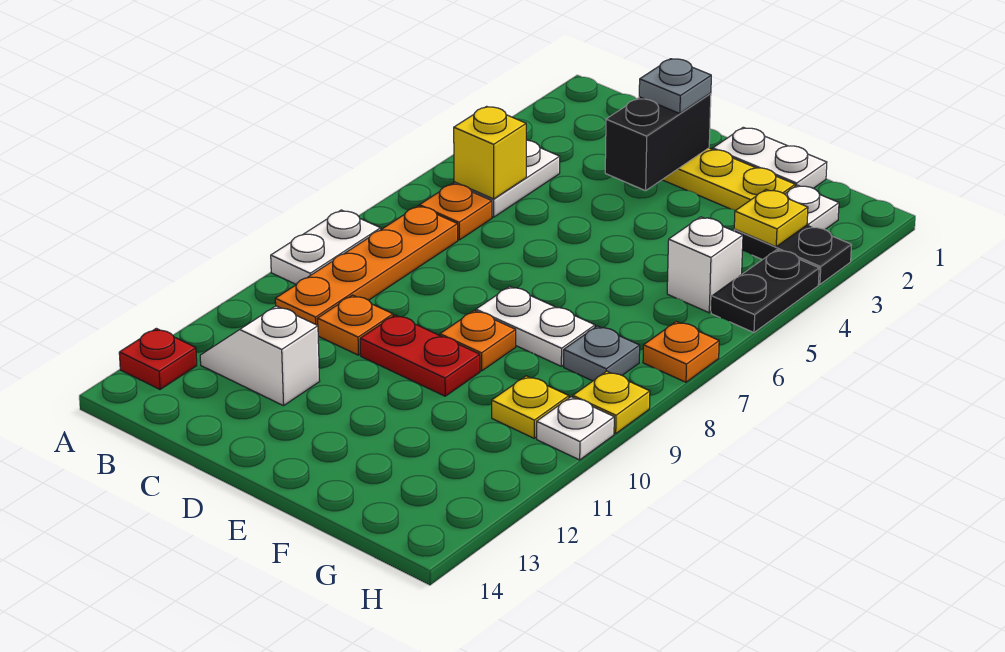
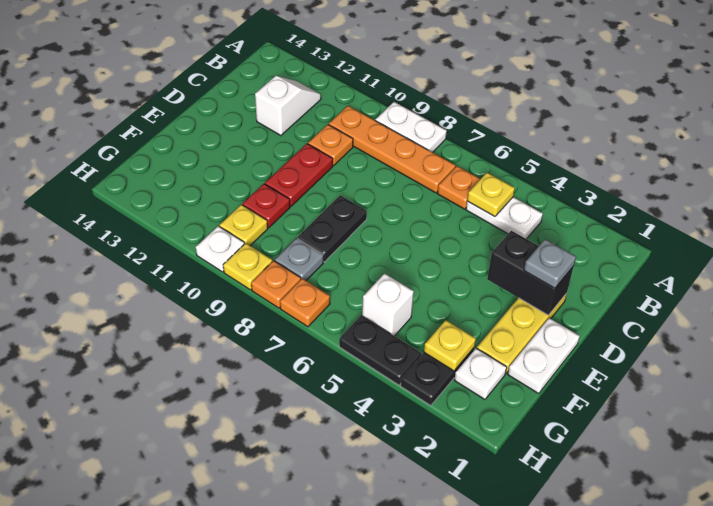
red plate A13 level 1 -> red plate F10 level 1
yellow brick B5 level 2 -> yellow plate B5 level 2
white plate E8:F8 level 1 -> black plate E8:F8 level 1
orange plate E9 level 1 -> orange plate H8 level 1

